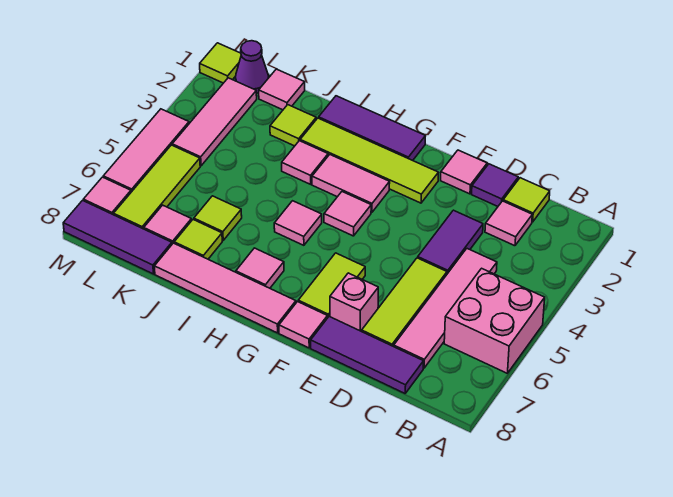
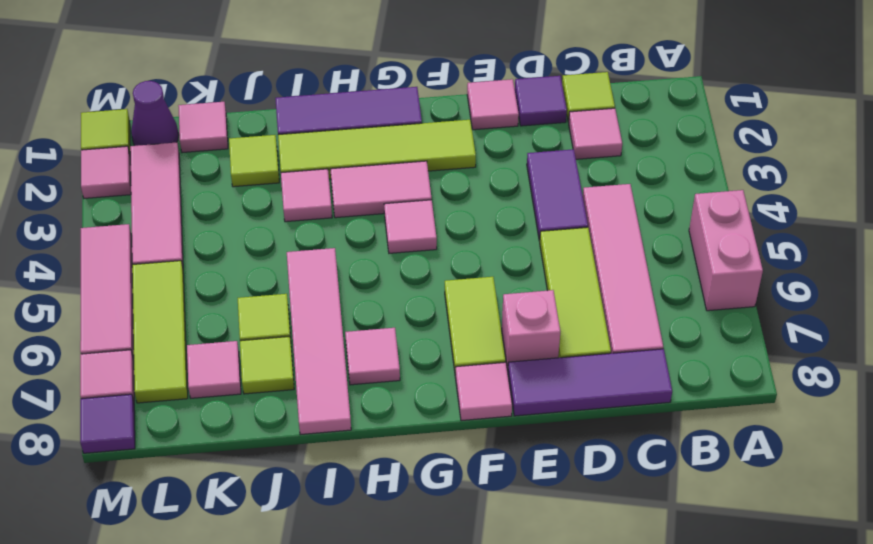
pink brick A5:B6 level 1 -> pink brick A5:A6 level 1
pink tile G8:J8 level 1 -> pink tile I5:I8 level 1
pink tile H5 level 1 -> pink tile M2 level 1
purple tile K8:M8 level 1 -> purple tile M8 level 1

